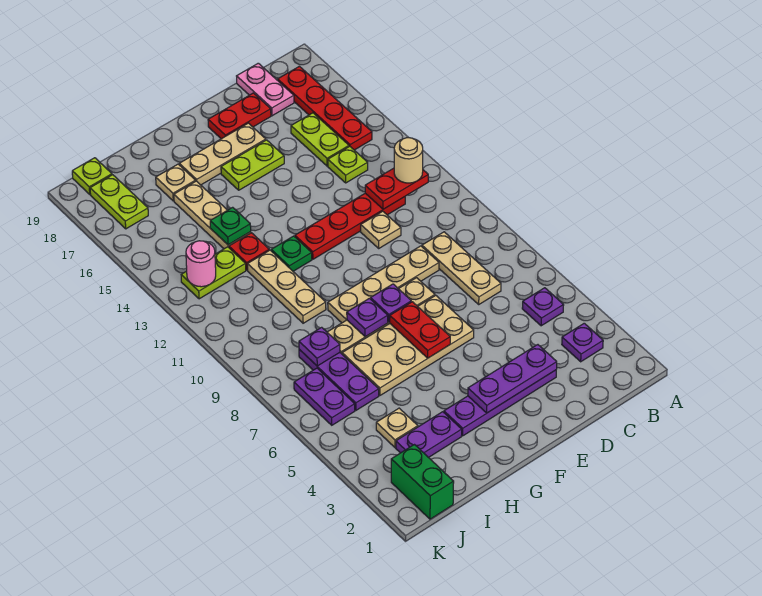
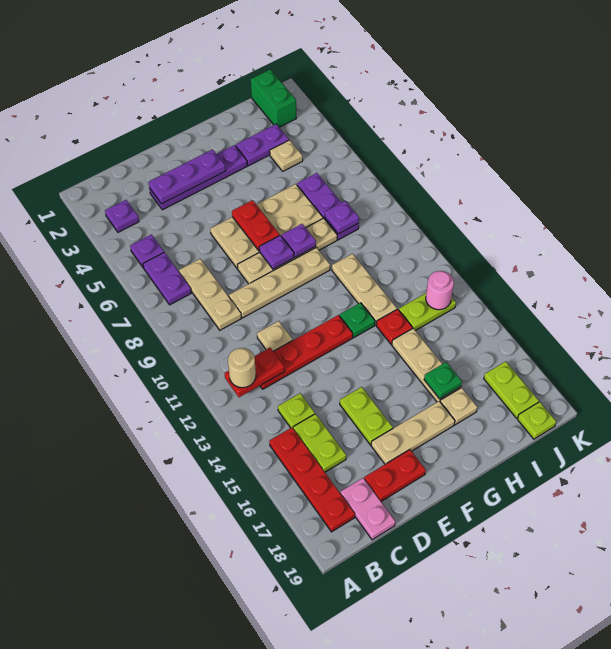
lime plate E16:F16 level 1 -> lime plate E15:E16 level 1
green plate H14 level 2 -> green plate H16 level 2
purple plate J6:J7 level 1 -> purple plate B6:B7 level 1

